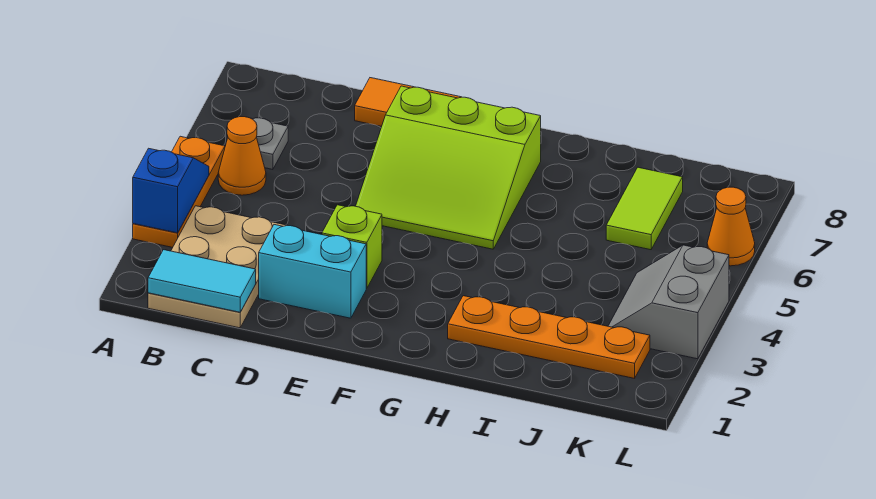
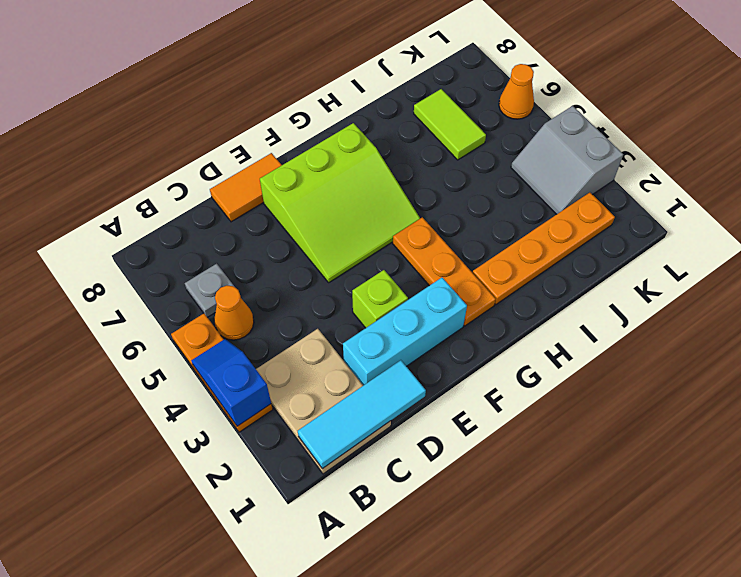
cyan tile B1:C1 level 2 -> cyan tile B1:D1 level 2
cyan brick D2:E2 level 1 -> cyan brick D2:F2 level 1
none -> orange plate G2:G4 level 1

